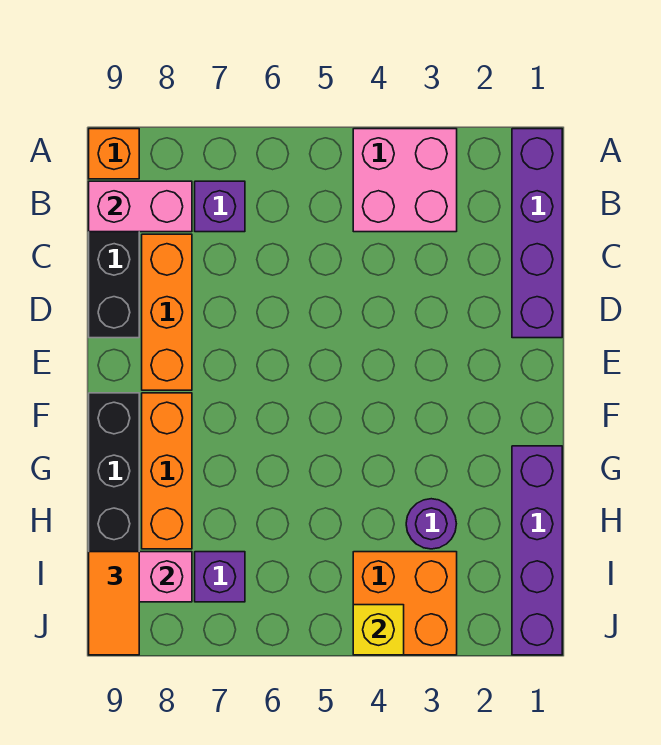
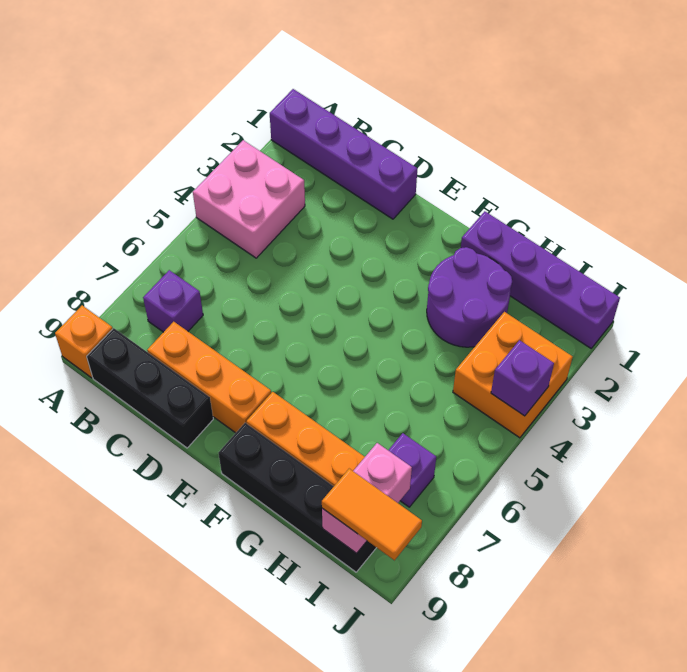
pink brick B8:B9 level 2 -> none
purple round brick H3 level 1 -> purple round brick G2:H3 level 1
yellow brick J4 level 2 -> purple brick J4 level 2

